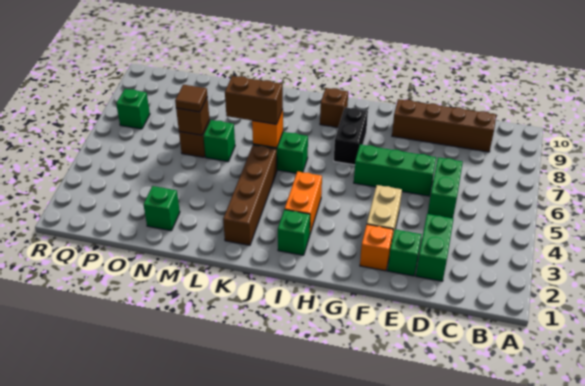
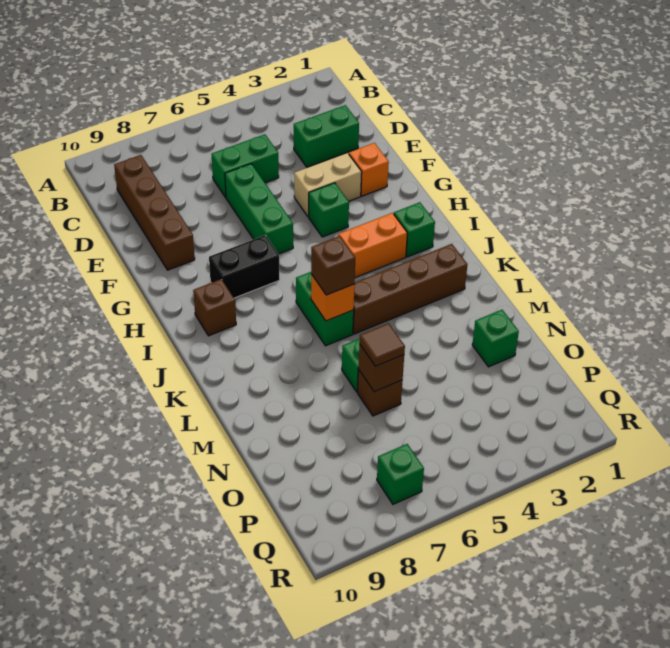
green brick E2 level 1 -> green brick G4 level 1
brown brick K6:L6 level 3 -> brown brick K6 level 3

